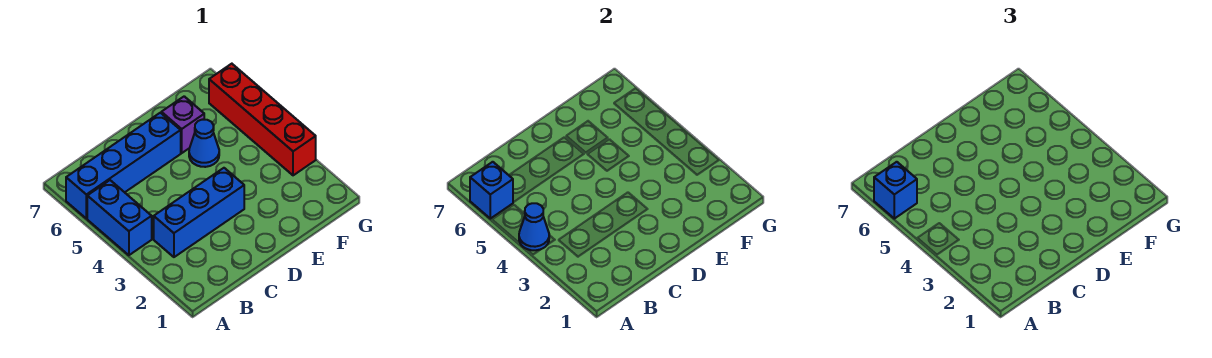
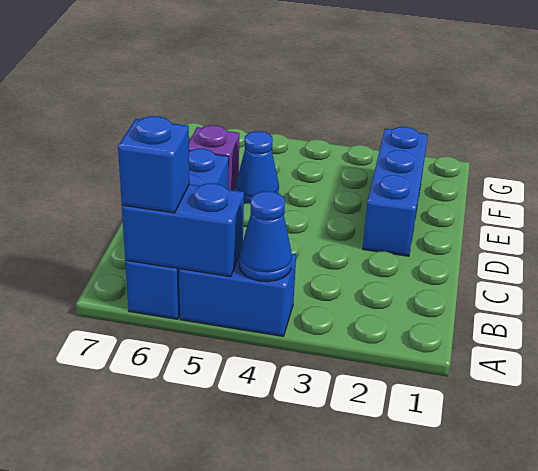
blue brick A6 level 2 -> blue brick A5:A6 level 2
blue brick B3:D3 level 1 -> blue brick D2:F2 level 1
red brick G3:G6 level 1 -> none

